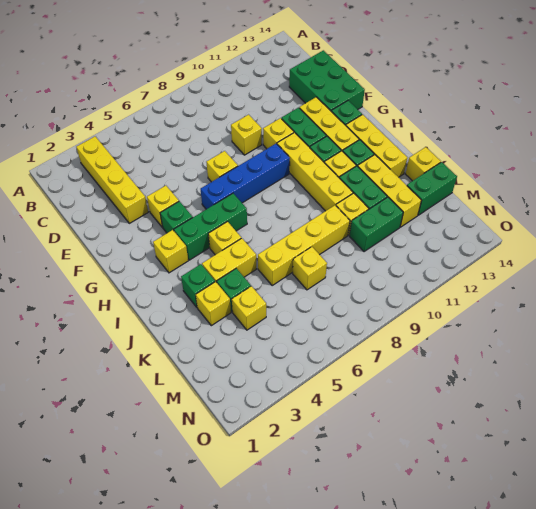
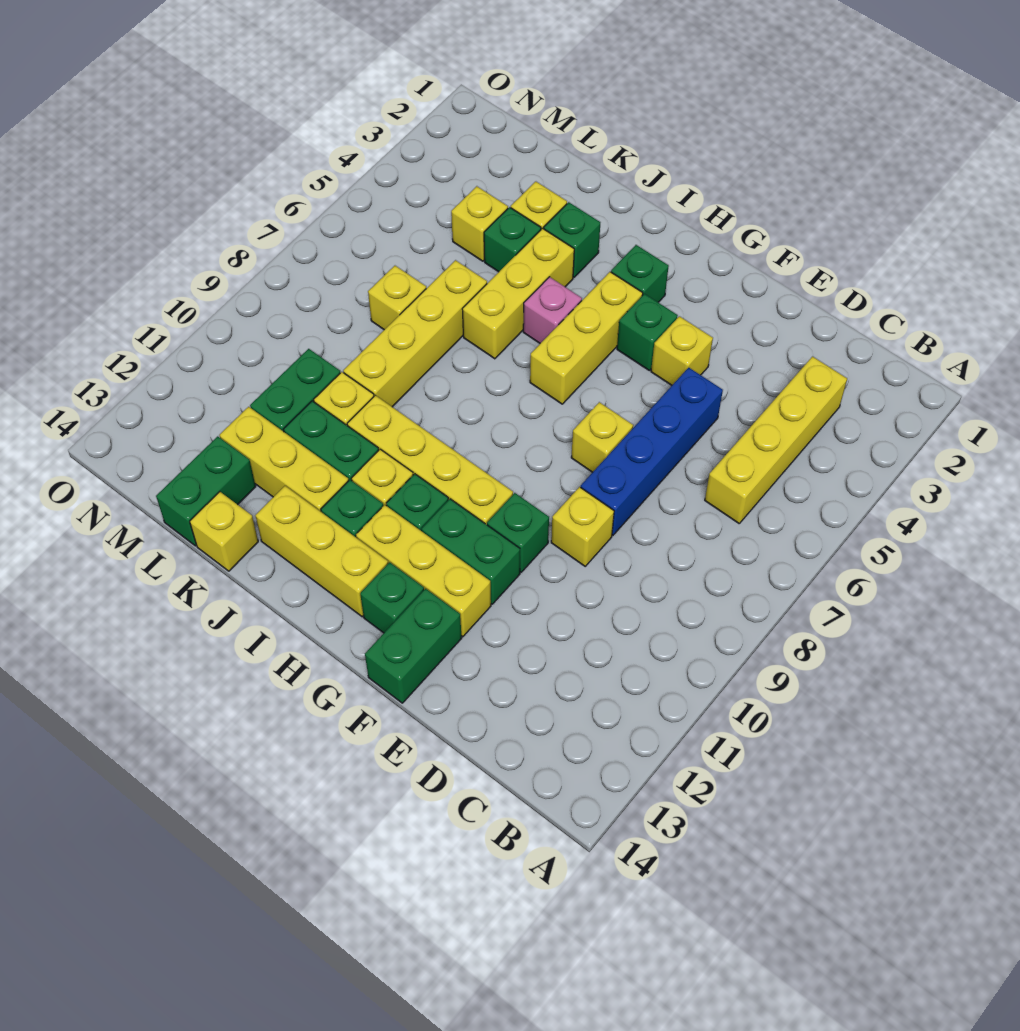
yellow brick B3:E3 level 1 -> yellow brick C3:C6 level 1
green brick D13:F14 level 1 -> green brick F13:F14 level 1
yellow brick F10 level 1 -> green brick F10 level 1
blue brick G6:G9 level 1 -> blue brick E5:E8 level 1
yellow brick H3 level 1 -> green brick H3 level 1
green brick H4:H6 level 1 -> yellow brick H4:H6 level 1
yellow brick I5 level 1 -> pink brick I5 level 1
yellow brick J4:J5 level 1 -> yellow brick J4:J6 level 1

